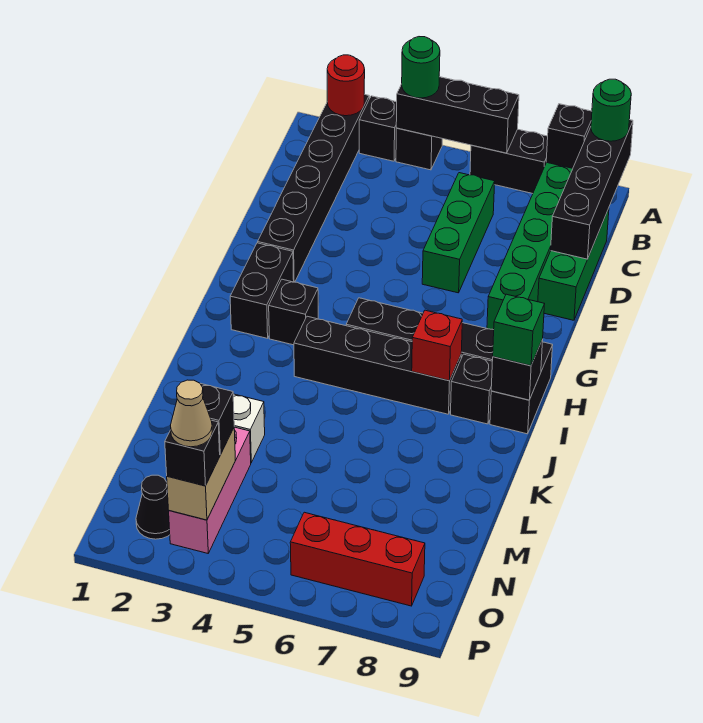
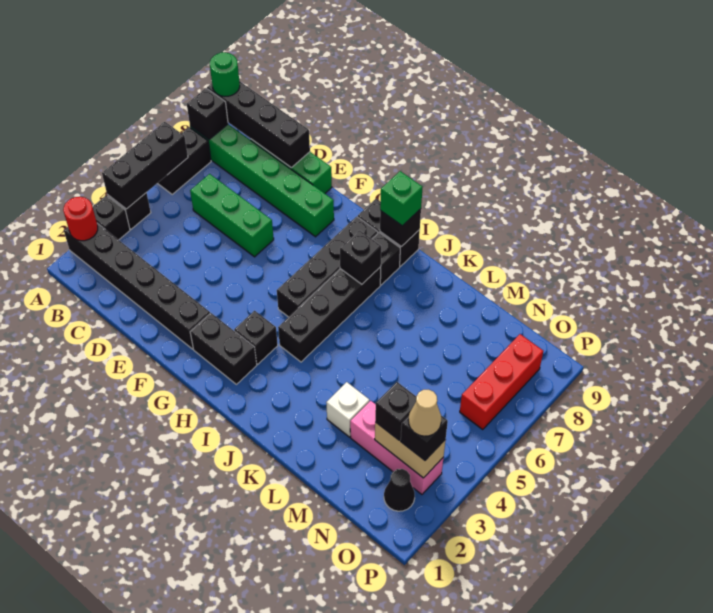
green round brick A4 level 3 -> none
red brick I7 level 2 -> black brick I7 level 2

